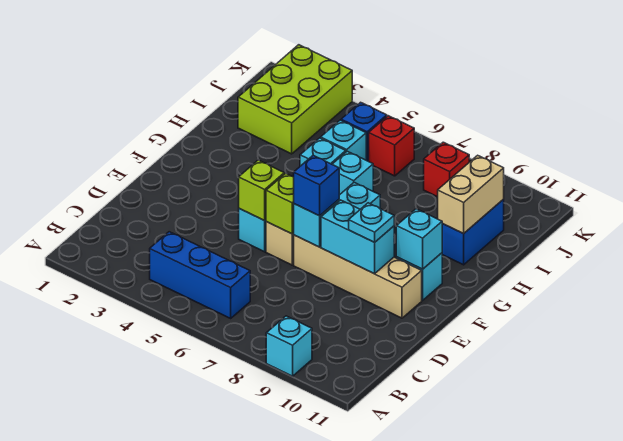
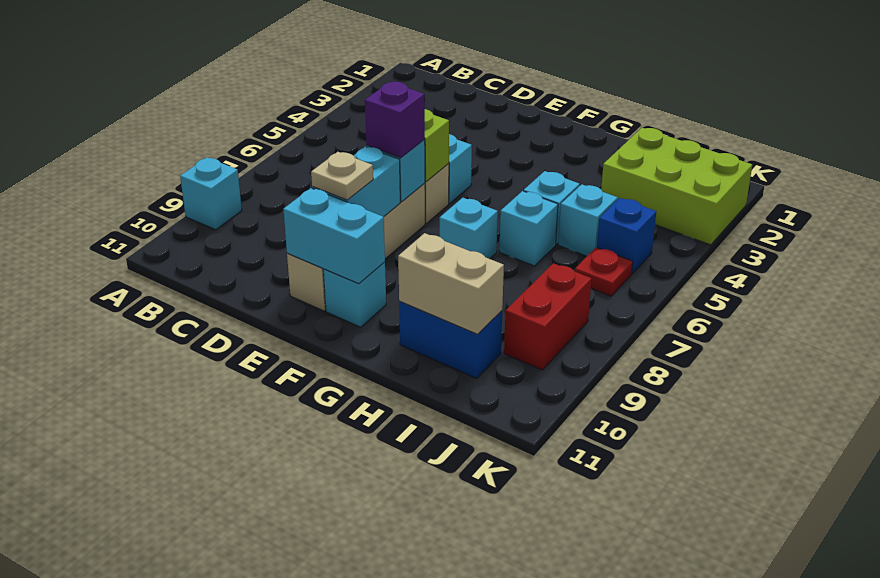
blue brick B4:B6 level 1 -> none
lime brick E5 level 2 -> none
blue brick E7 level 3 -> purple brick E7 level 3
cyan plate E9 level 3 -> tan plate E9 level 3
cyan brick F10 level 2 -> cyan brick E10:F10 level 2
red brick J6 level 1 -> red plate J6 level 1
red brick J8 level 1 -> red brick J8:J9 level 1

